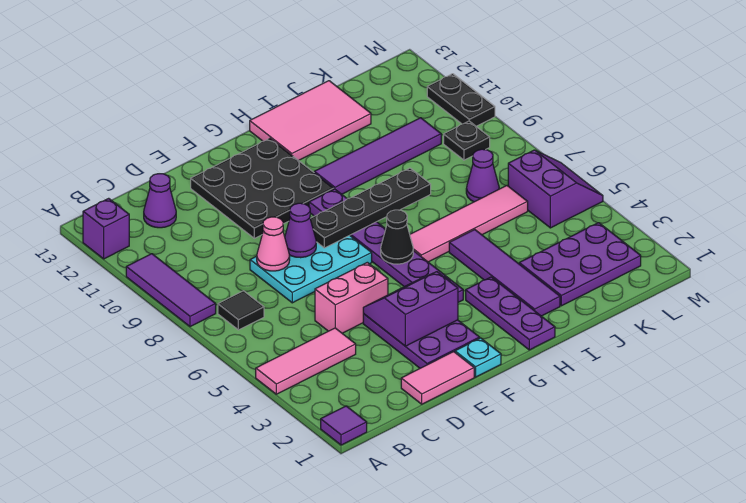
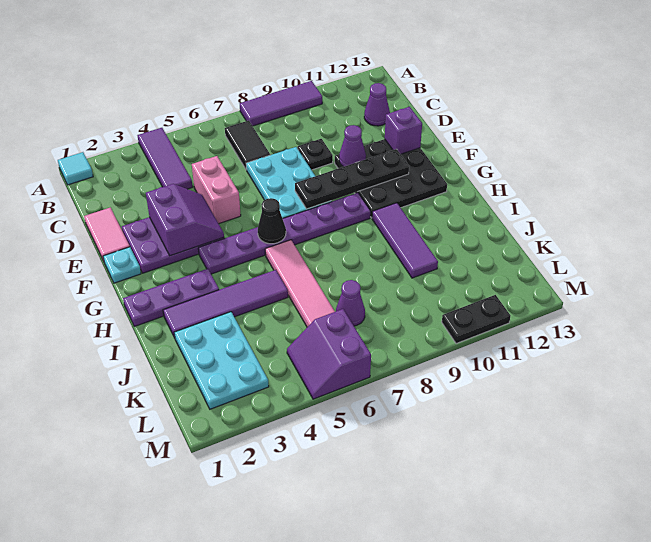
purple tile A1 level 1 -> cyan tile A1 level 1
pink tile A4:C4 level 1 -> purple tile A4:C4 level 1
purple brick A12 level 1 -> purple brick E12 level 2
black tile B7 level 1 -> black tile B7:C7 level 1
pink cone D8 level 2 -> none
purple cone E8 level 2 -> purple cone E10 level 2
black plate F8:I8 level 2 -> black plate F8:F11 level 2
purple tile H10:K10 level 1 -> purple tile H10:J10 level 1
pink tile H12:J13 level 1 -> none
purple plate J2:L3 level 1 -> cyan plate J2:L3 level 1
purple slope L5:M6 level 1 top L -> purple slope L5:M6 level 1 top 6
black plate L9 level 1 -> black plate D9 level 1

